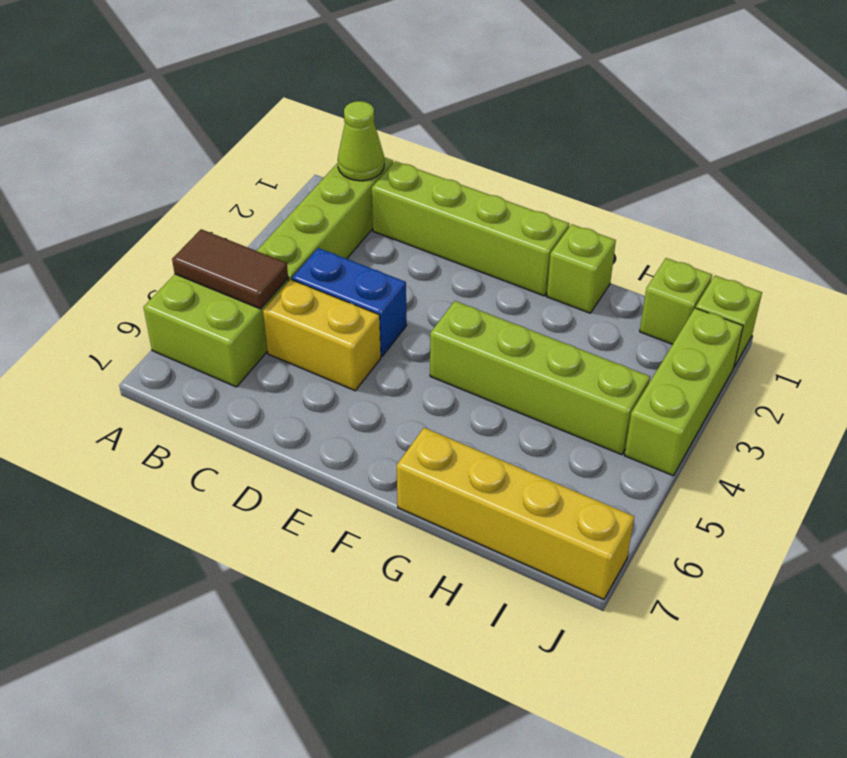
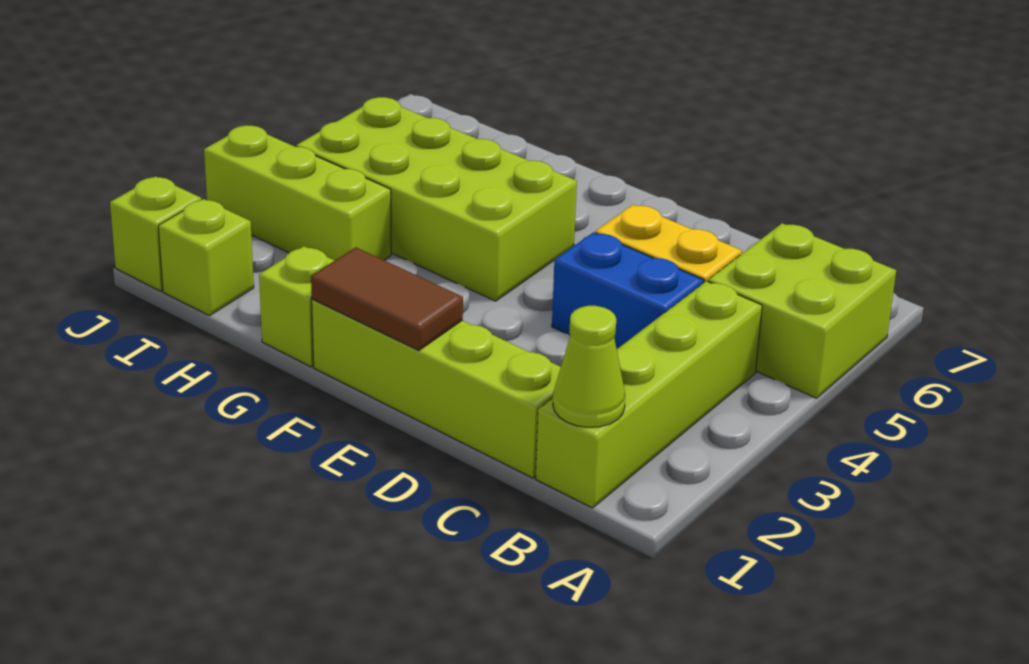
brown tile A5:B5 level 2 -> brown tile E1:F1 level 2
lime brick F4:I4 level 1 -> lime brick F4:I5 level 1
yellow brick G7:J7 level 1 -> none
lime brick J2:J4 level 1 -> lime brick H3:J3 level 1

